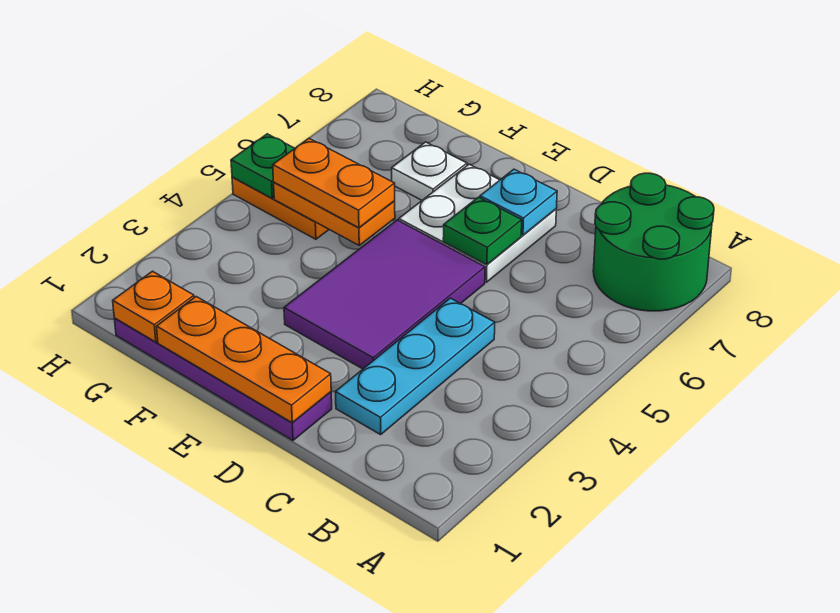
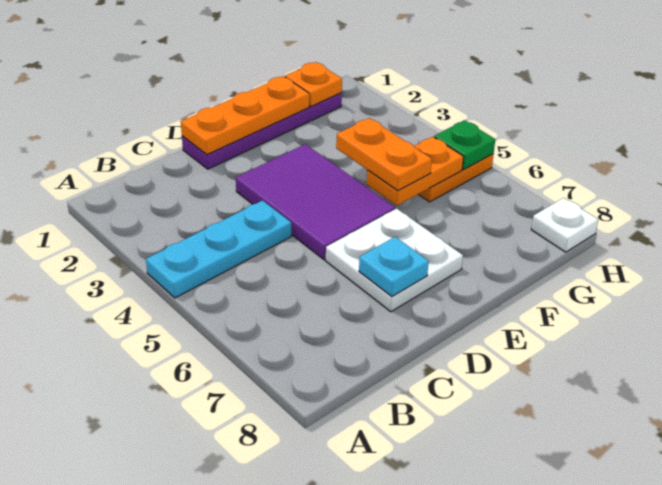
green round brick A7:B8 level 1 -> none
cyan plate C2:C4 level 1 -> cyan plate A4:C4 level 1
green plate D6 level 2 -> none
orange plate F5:G5 level 3 -> orange plate F4:F5 level 3
white plate F7 level 1 -> white plate H8 level 1

